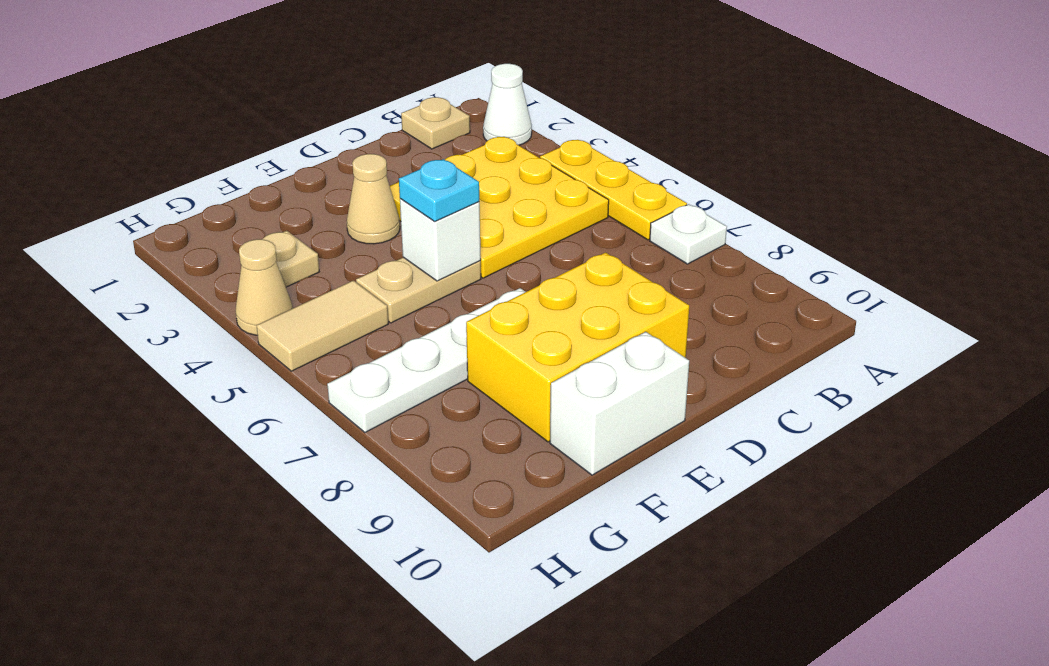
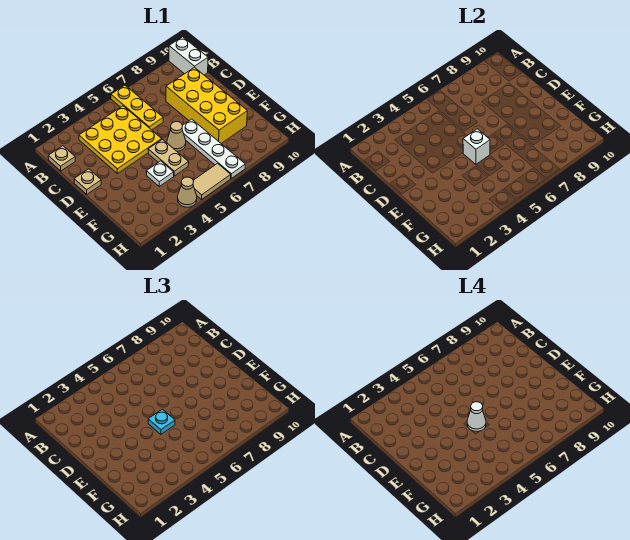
white cone A2 level 1 -> white cone E5 level 4
yellow plate A4:A6 level 1 -> yellow plate A6:C6 level 1
white plate A7 level 1 -> white plate F4 level 1
yellow brick D8:F9 level 1 -> yellow brick C8:F9 level 1
tan cone E3 level 1 -> tan cone E6 level 1
white brick E10:F10 level 1 -> white brick A10:B10 level 1
tan plate G3 level 1 -> tan plate D1 level 1
tan tile G5:H5 level 1 -> tan tile H5:H6 level 1

